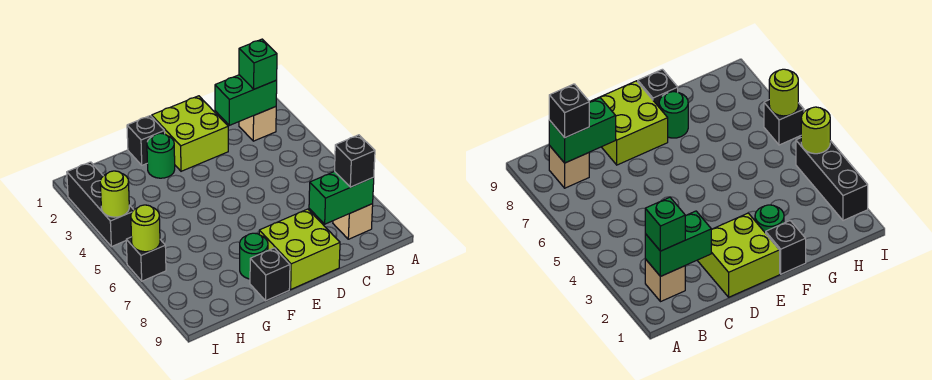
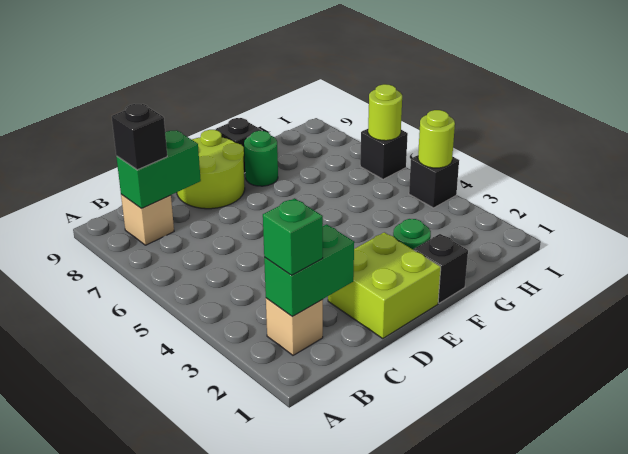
lime brick D8:E9 level 1 -> lime round brick D8:E9 level 1
black brick I2:I4 level 1 -> black brick I4 level 1

